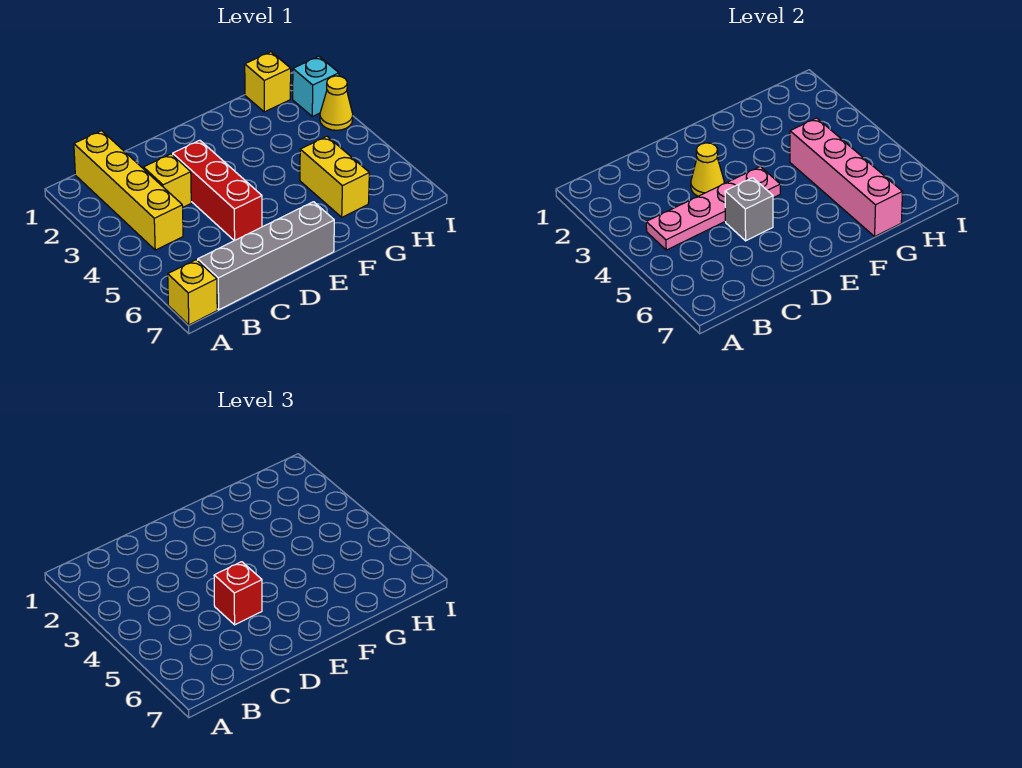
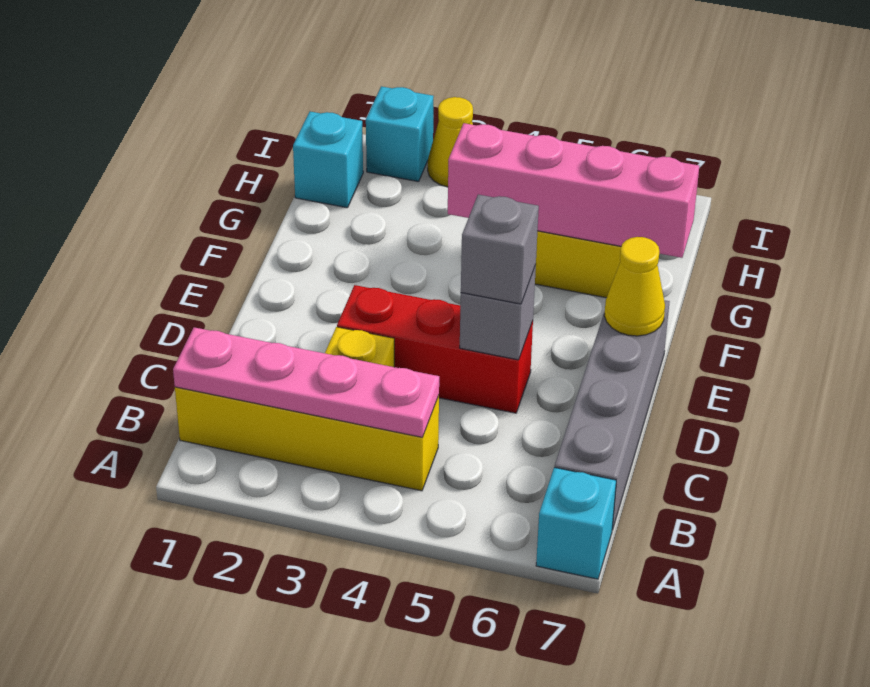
yellow brick A7 level 1 -> cyan brick A7 level 1
pink plate B4:E4 level 2 -> pink plate B1:B4 level 2
yellow cone D3 level 2 -> yellow cone E7 level 2
red brick D5 level 3 -> grey brick D5 level 3
yellow brick H1 level 1 -> cyan brick H1 level 1

